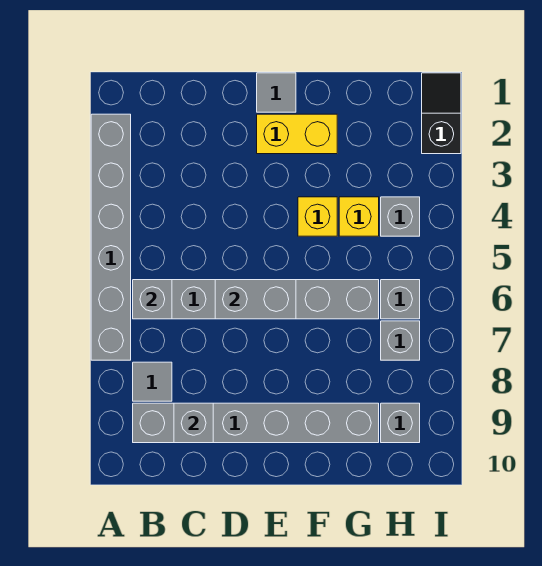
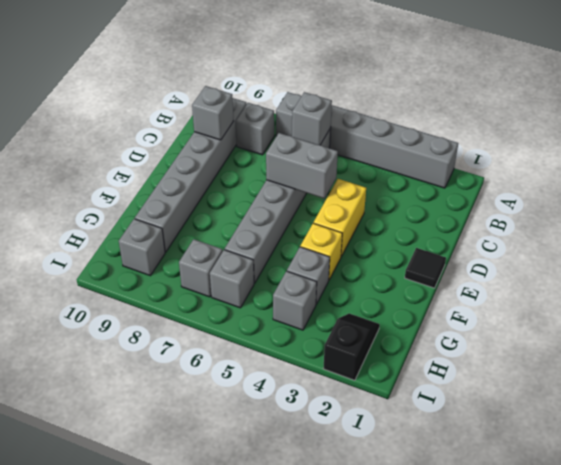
grey tile B8 level 1 -> grey brick B8 level 1
grey brick D6:E6 level 2 -> grey brick D5:D6 level 2
grey tile E1 level 1 -> black tile E1 level 1
yellow brick E2:F2 level 1 -> yellow brick D4:E4 level 1
yellow brick G4 level 1 -> grey brick G4 level 1
black slope I1:I2 level 1 top 2 -> black slope H2:I2 level 1 top I

